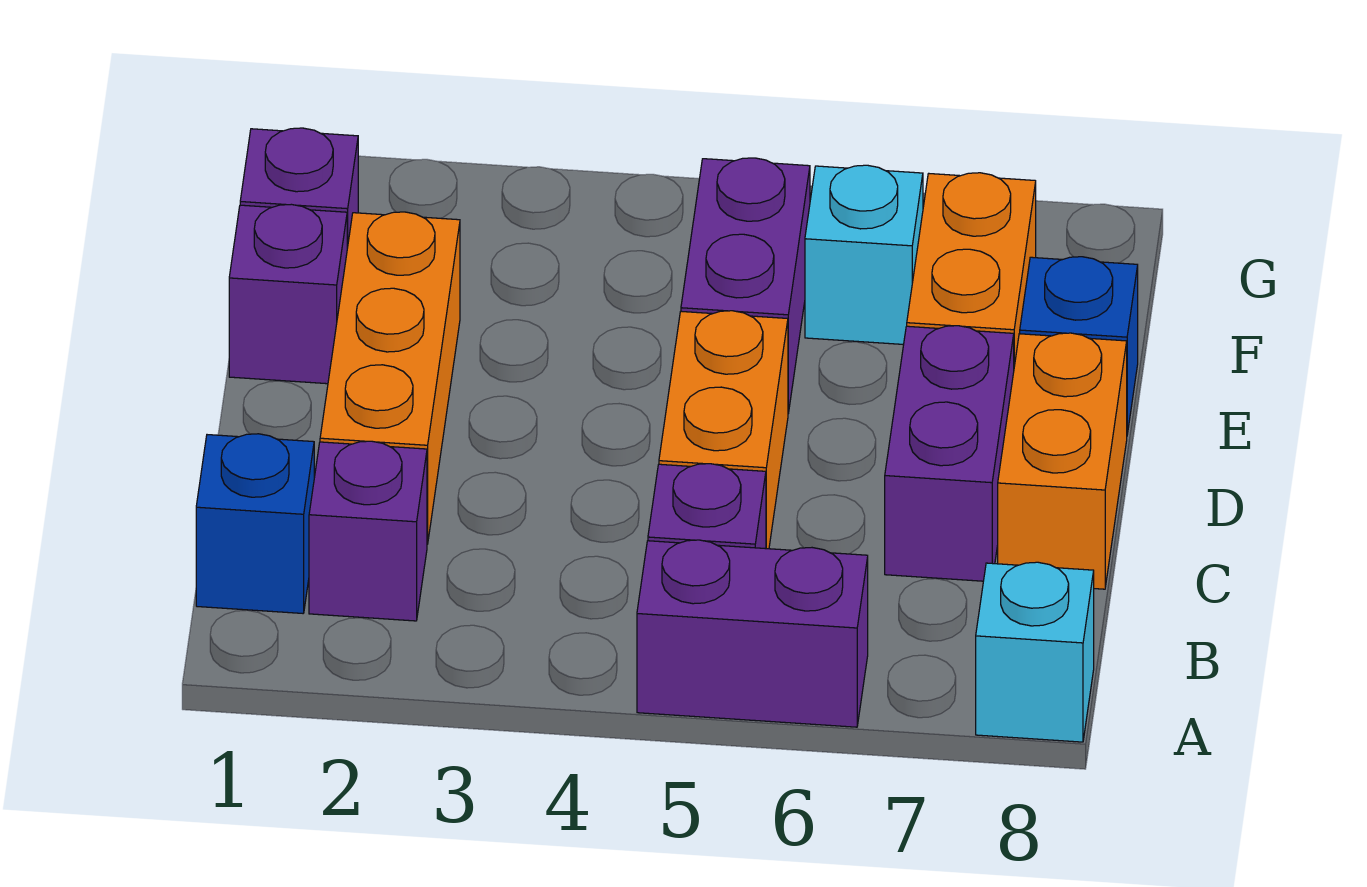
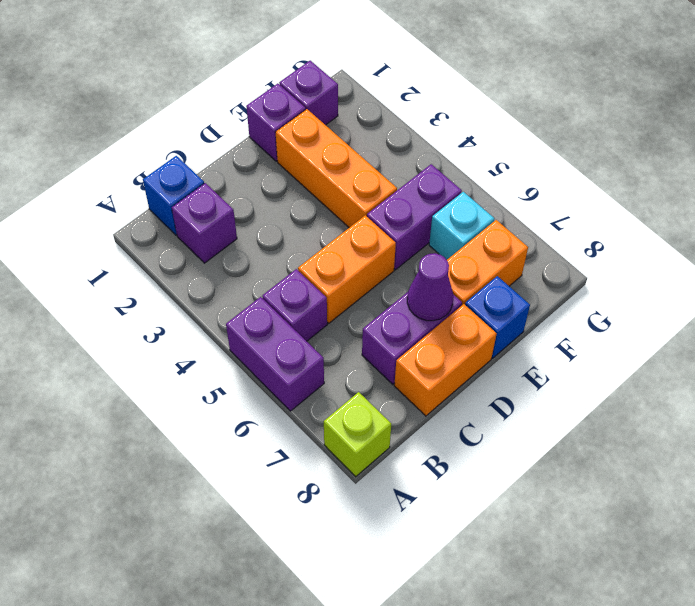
cyan brick A8 level 1 -> lime brick A8 level 1
orange brick C2:E2 level 1 -> orange brick E2:E4 level 1
none -> purple cone D7 level 2

